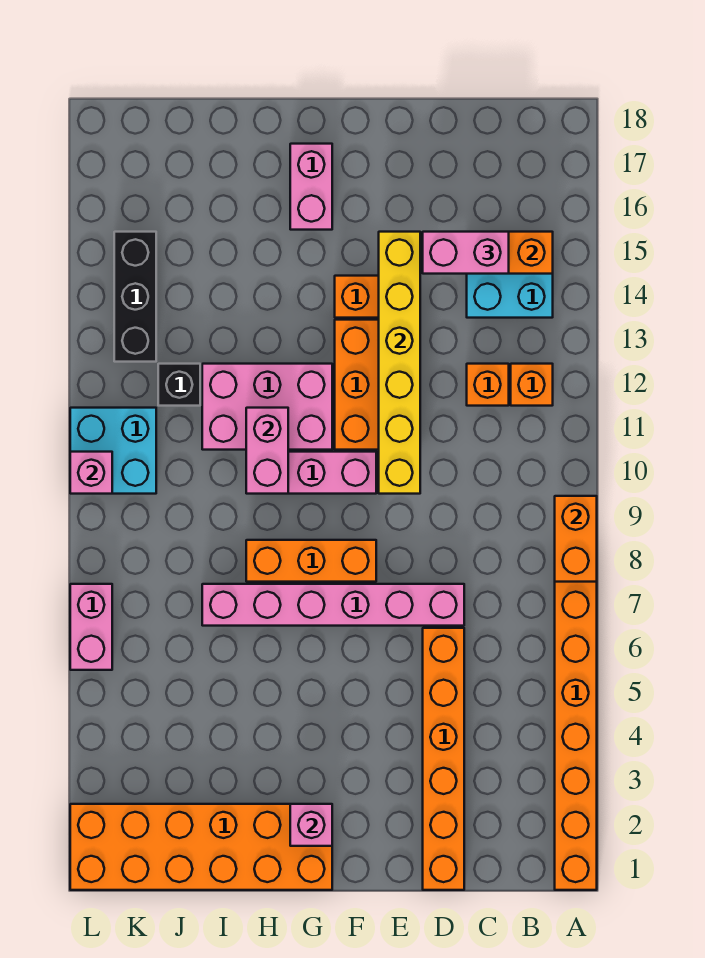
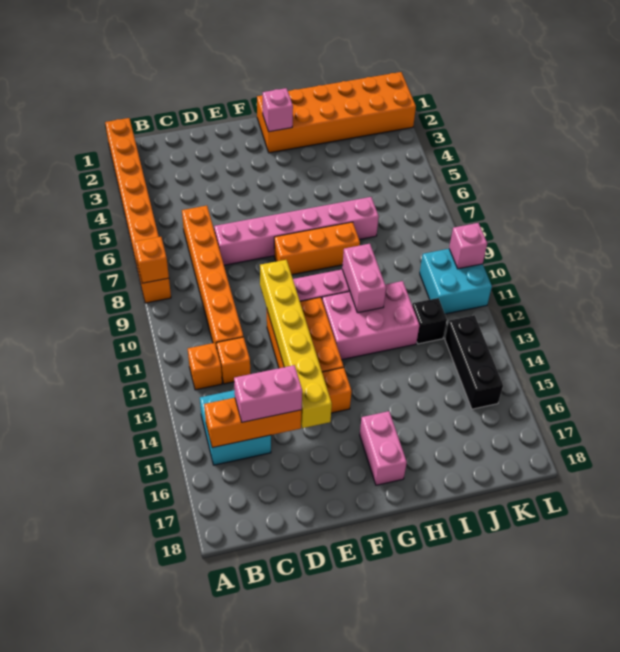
orange brick A8:A9 level 2 -> orange brick A8 level 2
orange brick D1:D6 level 1 -> orange brick C6:C11 level 1
pink brick L6:L7 level 1 -> none

